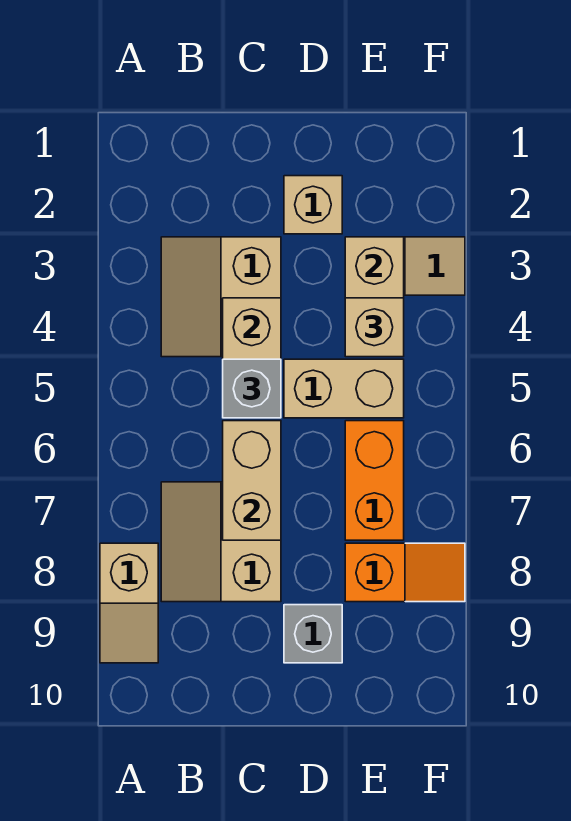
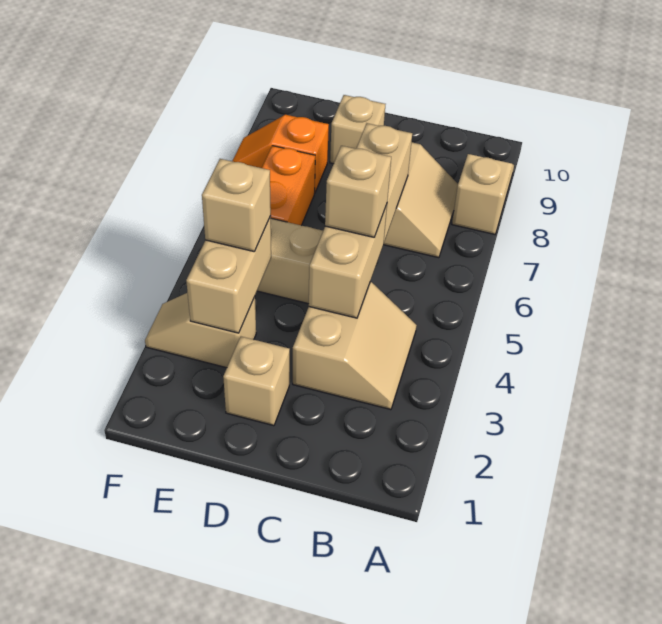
grey brick C5 level 3 -> tan brick C5 level 3
grey brick D9 level 1 -> tan brick D9 level 1

